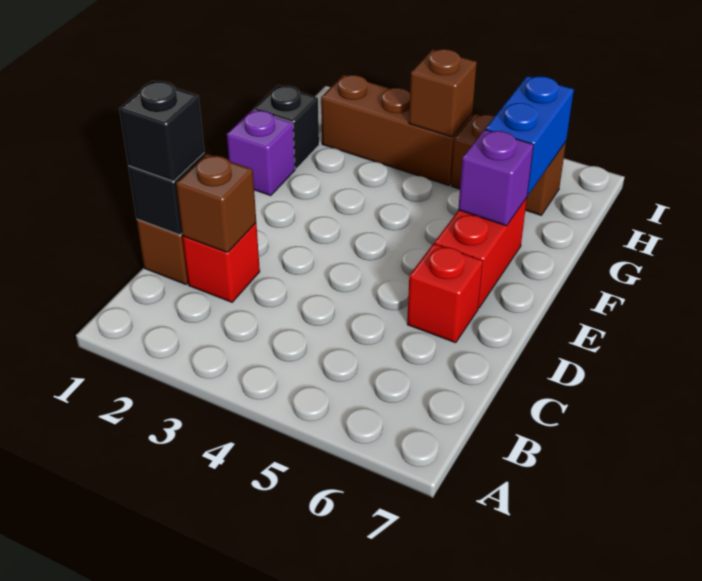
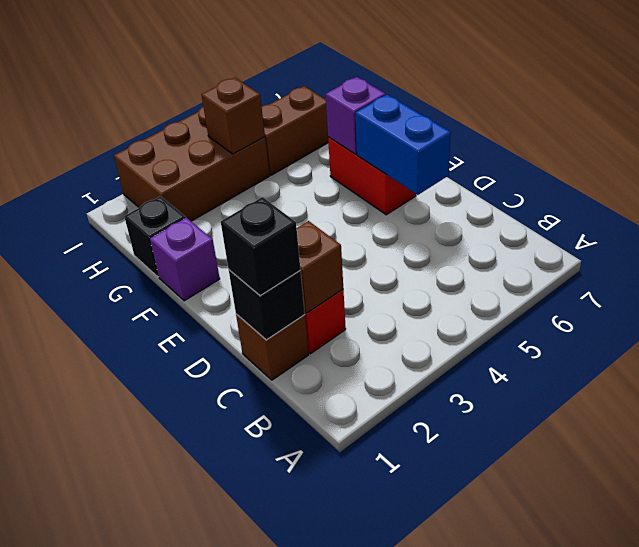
red brick D6 level 1 -> none
blue brick G6:H6 level 2 -> blue brick D6:E6 level 2
brown brick H2:H4 level 1 -> brown brick H2:I4 level 1

